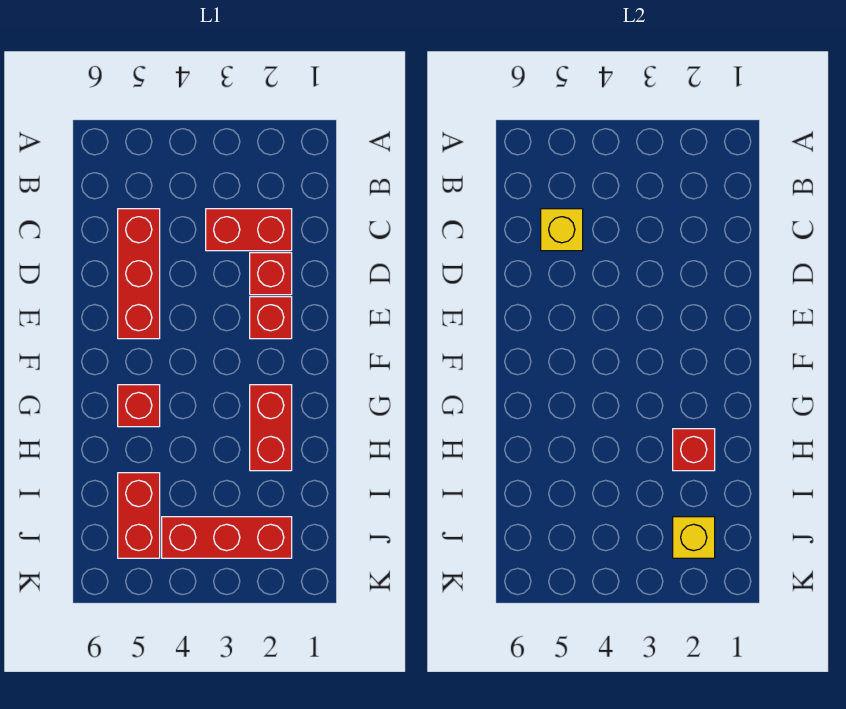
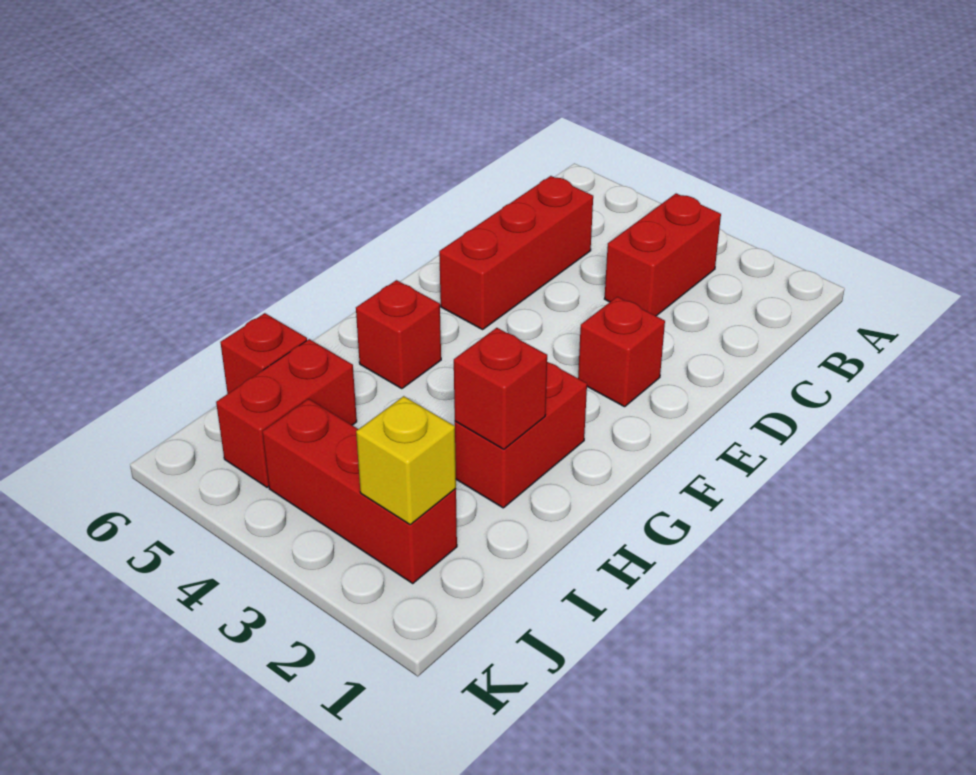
red brick C2:C3 level 1 -> red brick B3:C3 level 1
yellow brick C5 level 2 -> none
red brick D2 level 1 -> red brick I6 level 1

